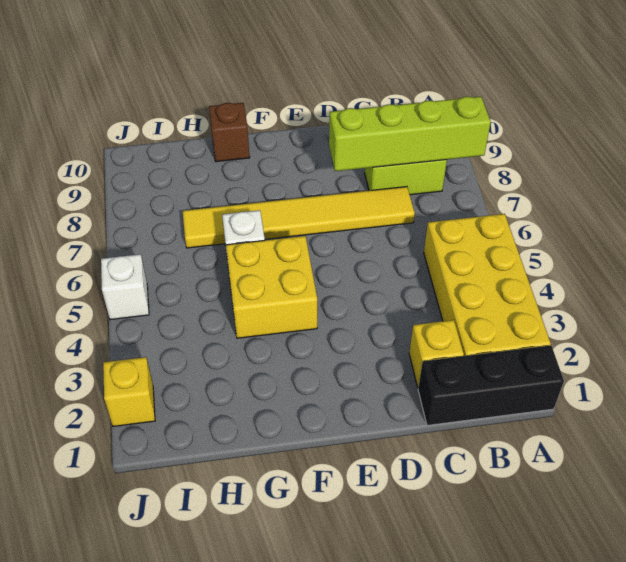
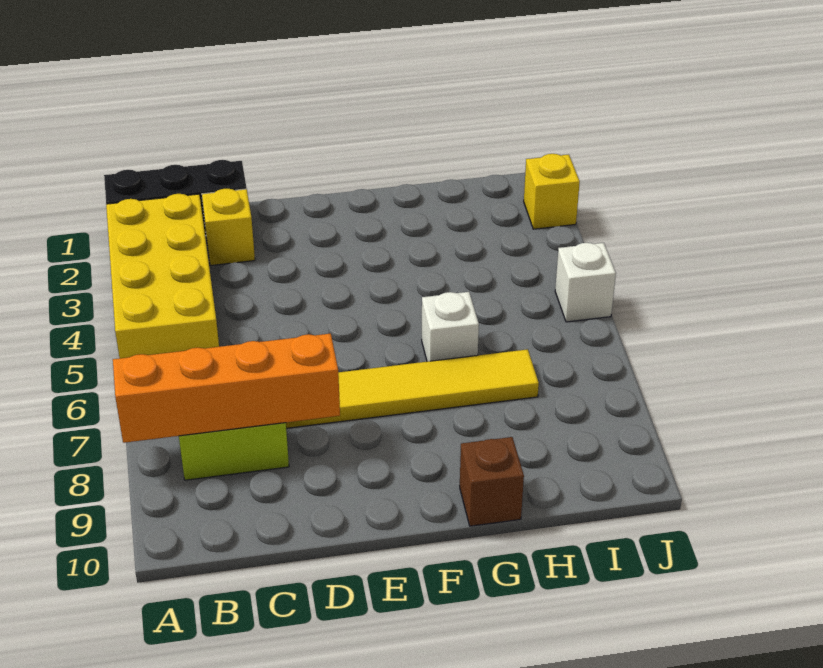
lime brick A8:D8 level 2 -> orange brick A8:D8 level 2
yellow brick F4:G5 level 1 -> none

